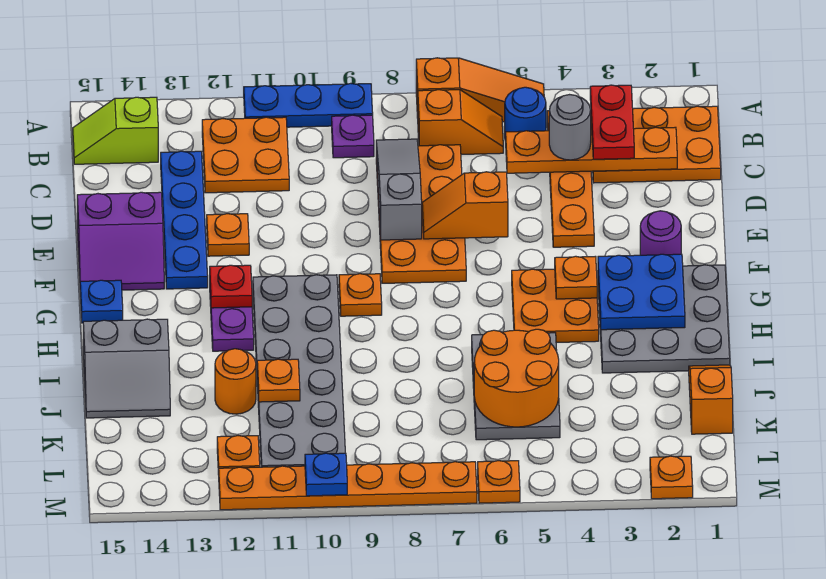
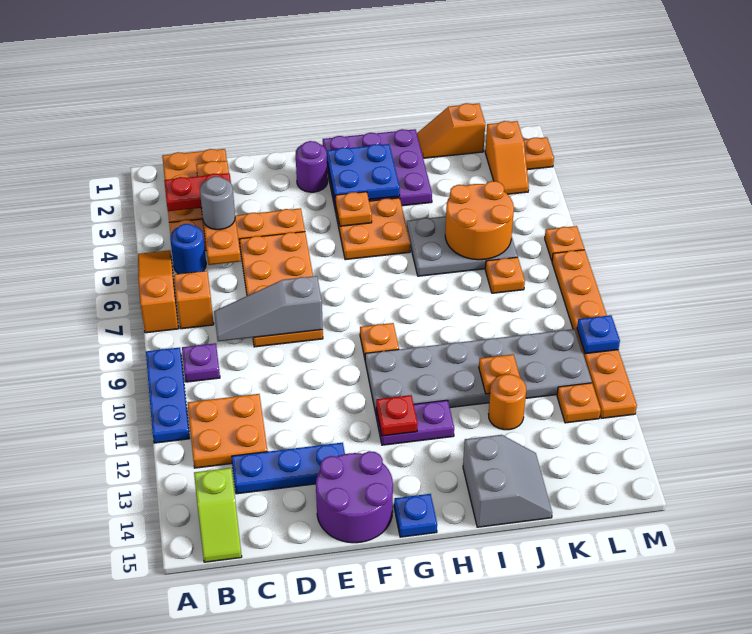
orange plate C7:F8 level 1 -> orange plate D5:E8 level 1
blue plate C13:F13 level 1 -> blue plate C13:E13 level 1
orange slope E6:E7 level 2 top 6 -> orange slope L2:L3 level 1 top 2
orange plate E12 level 1 -> orange plate K7 level 1
purple slope E14:F15 level 1 top E -> purple round brick E14:F15 level 1
grey plate G1:I3 level 1 -> purple plate G1:I3 level 1

